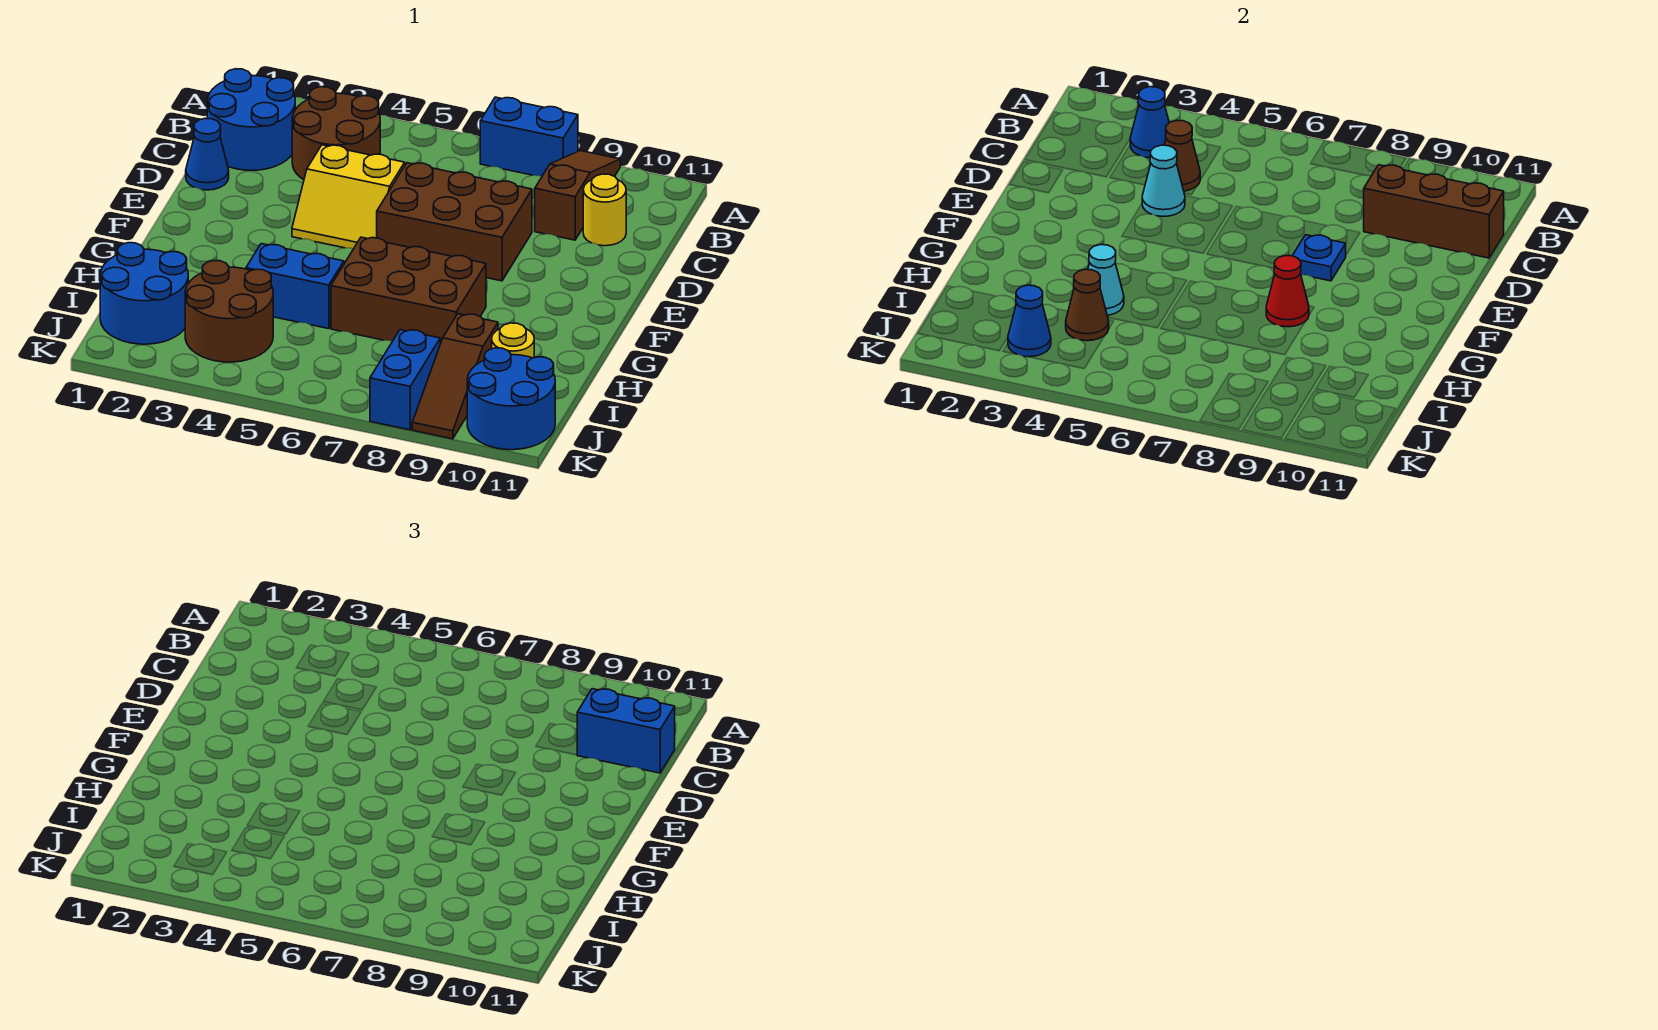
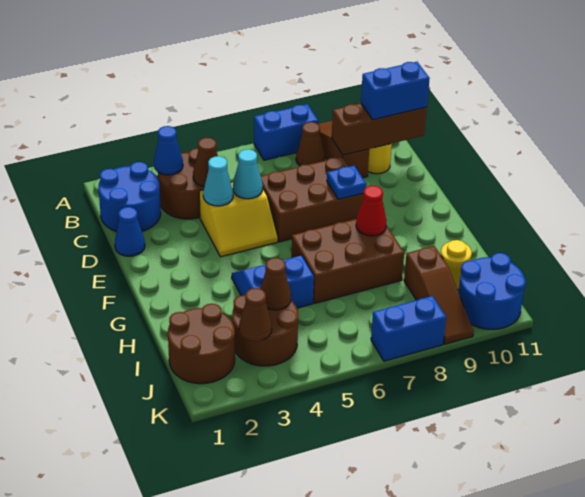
none -> brown cone B8 level 1
cyan cone H4 level 2 -> cyan cone D5 level 2
blue round brick I1:J2 level 1 -> brown round brick I1:J2 level 1
blue cone J3 level 2 -> brown cone J3 level 2
blue brick J8:K8 level 1 -> blue brick K7:K8 level 1

